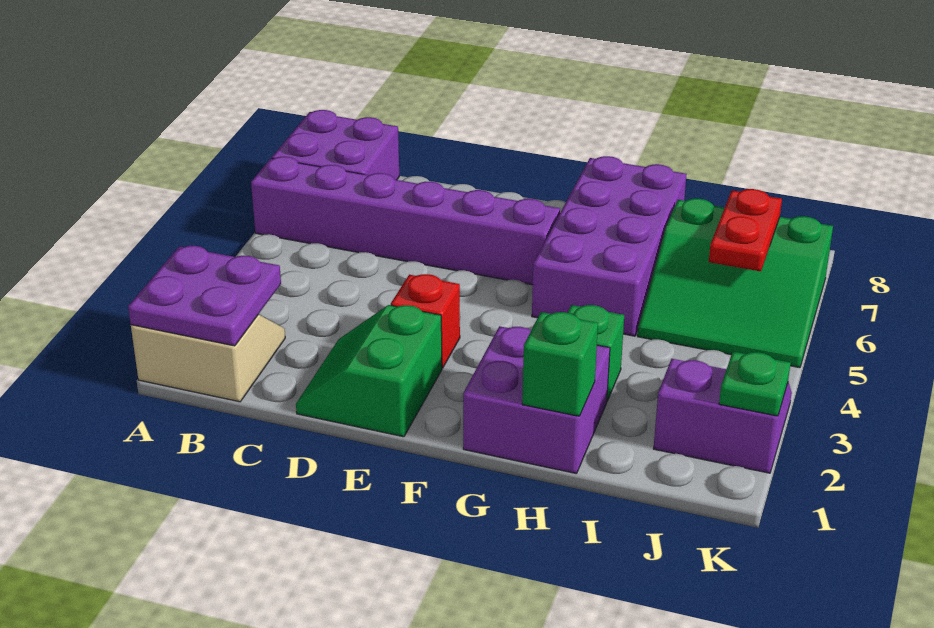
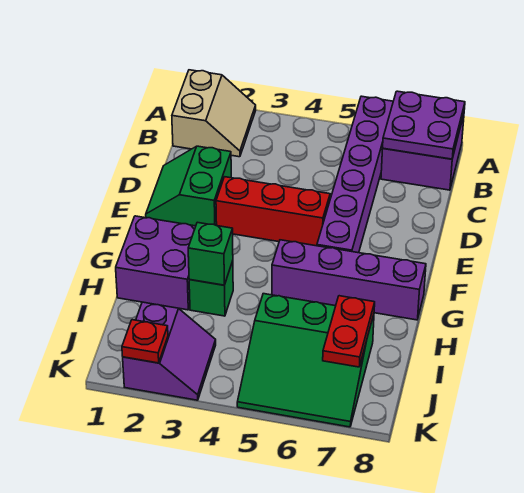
purple plate A1:B2 level 2 -> purple plate A7:B8 level 2
green slope D1:E2 level 1 top E -> green slope D1:E2 level 1 top 2
red brick E3 level 1 -> red brick E3:E5 level 1
purple brick G5:H8 level 1 -> purple brick G5:G8 level 1
green brick H1 level 2 -> green brick H3 level 2
green slope I5:K7 level 1 top 7 -> green slope I5:K7 level 1 top I
red plate J6:J7 level 2 -> red plate I7:J7 level 2
green plate K2 level 2 -> red plate K2 level 2

